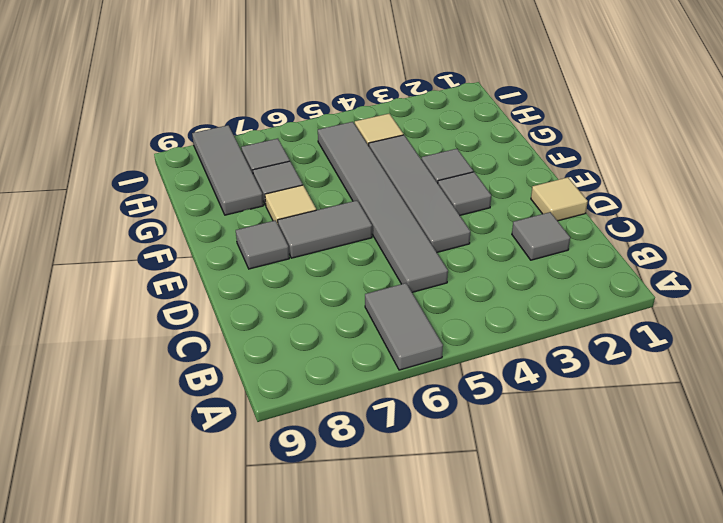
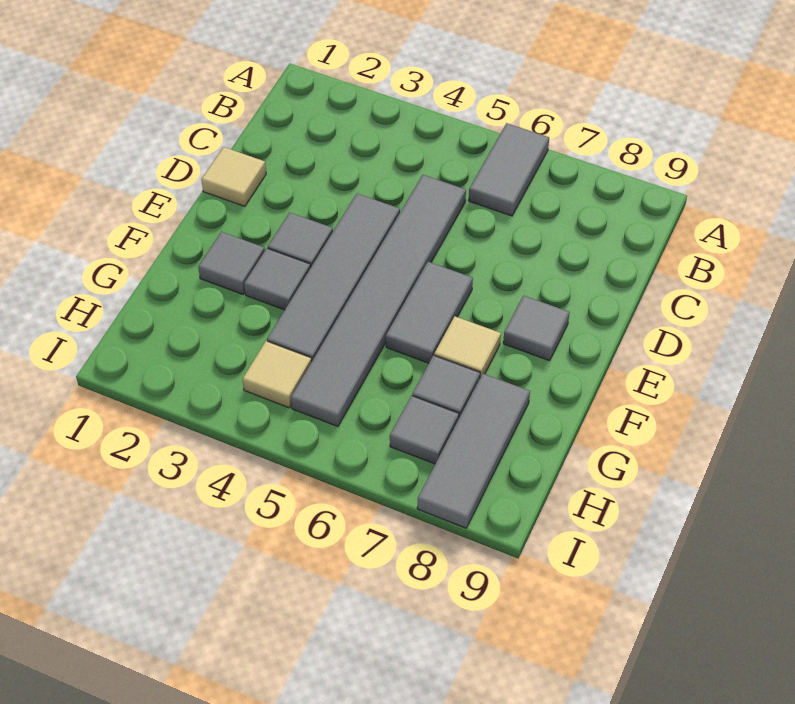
grey tile C2 level 1 -> grey tile F2 level 1
grey tile E6:E7 level 1 -> grey tile E6:F6 level 1

